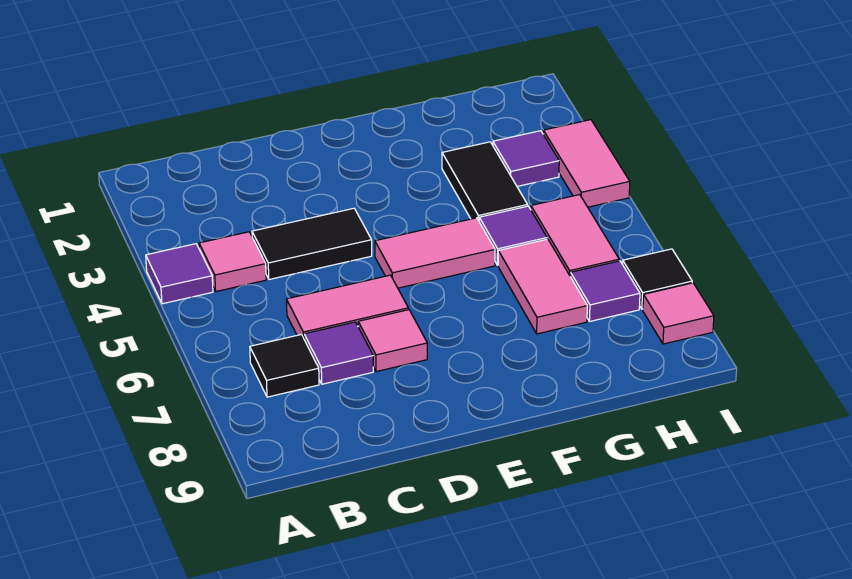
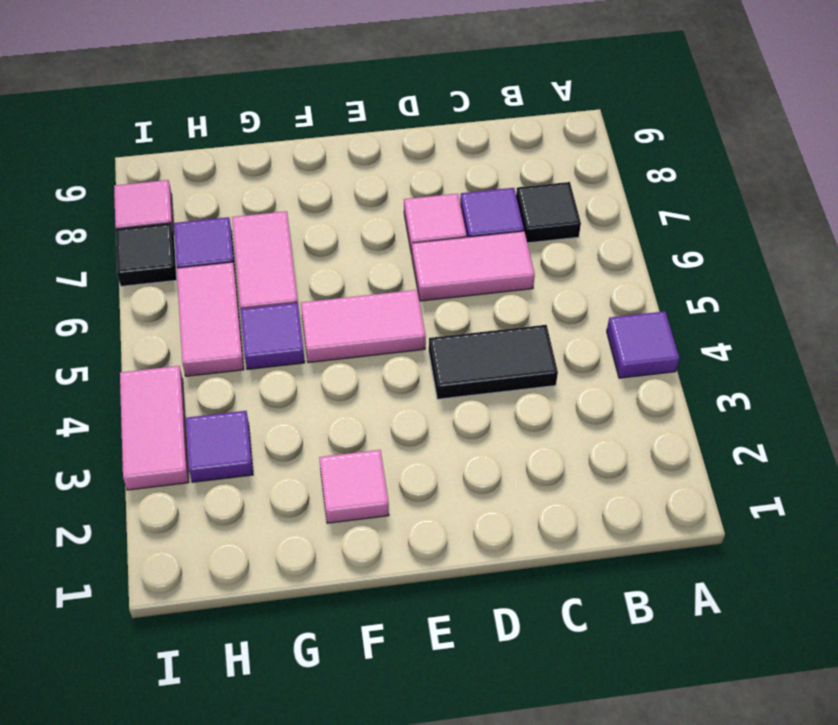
pink tile B4 level 1 -> pink tile F2 level 1
black tile G3:G4 level 1 -> none

